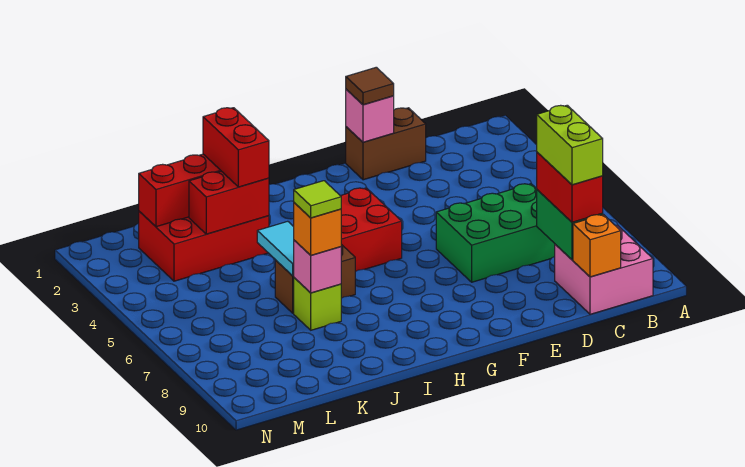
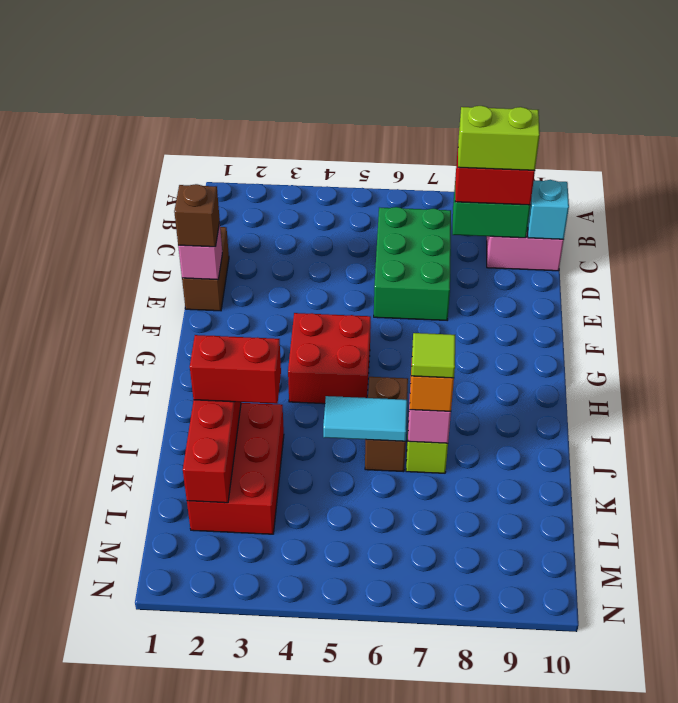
orange brick C10 level 2 -> cyan brick C10 level 2
brown tile E1 level 3 -> brown brick E1 level 3
red brick J3:K3 level 2 -> none

